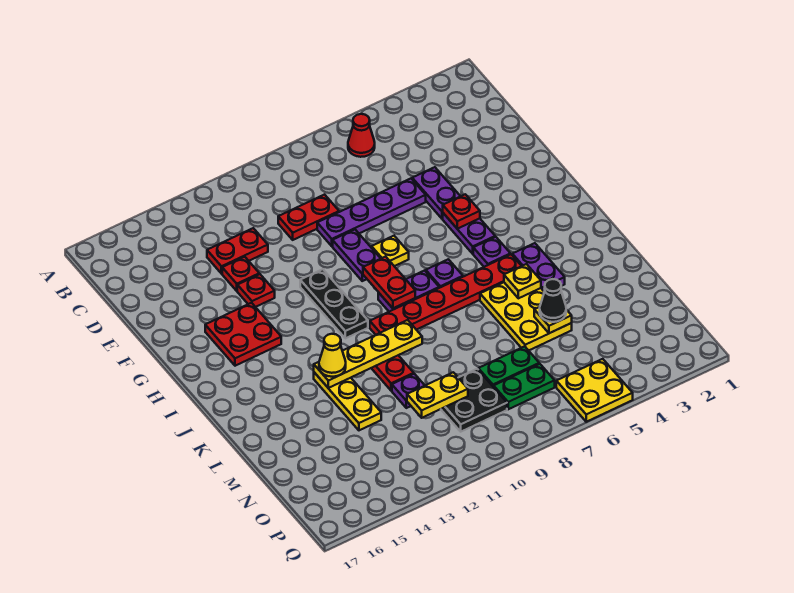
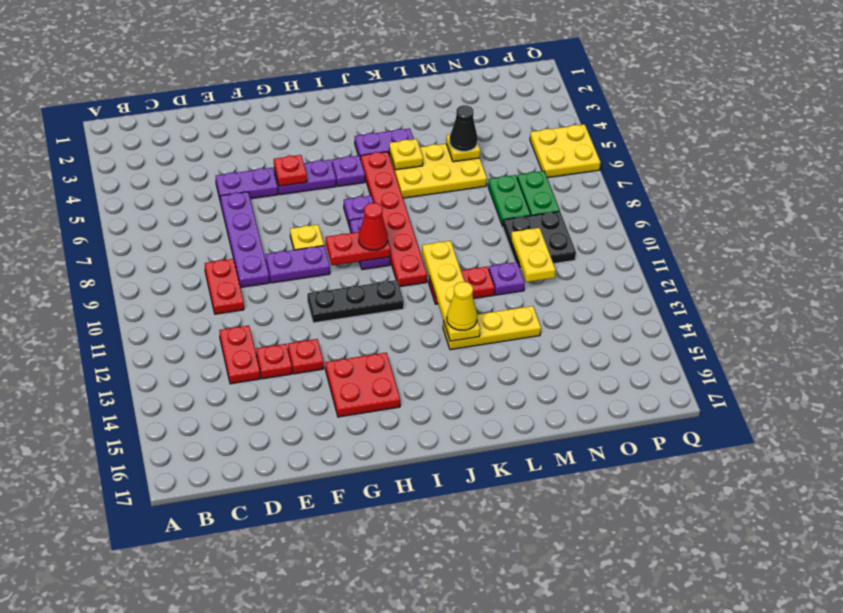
red cone B6 level 1 -> red cone I9 level 3

